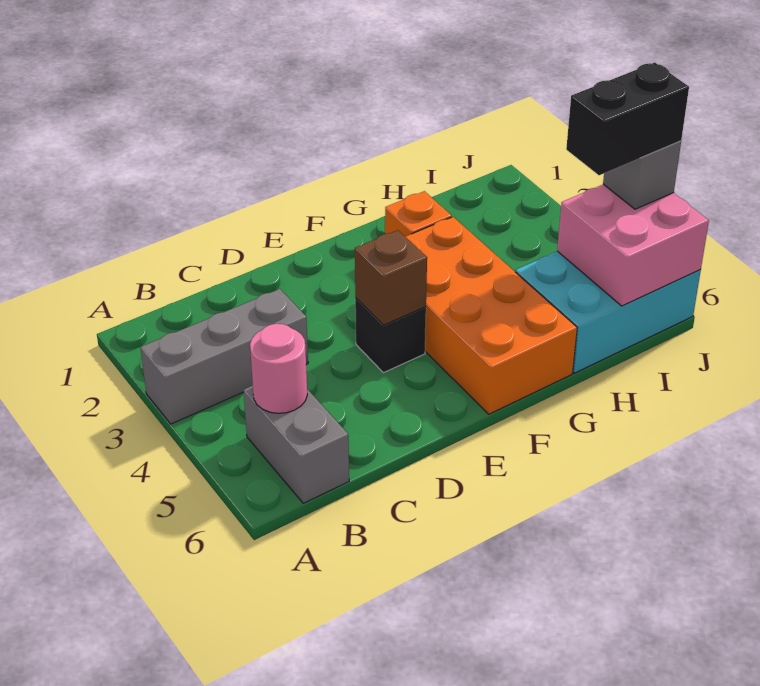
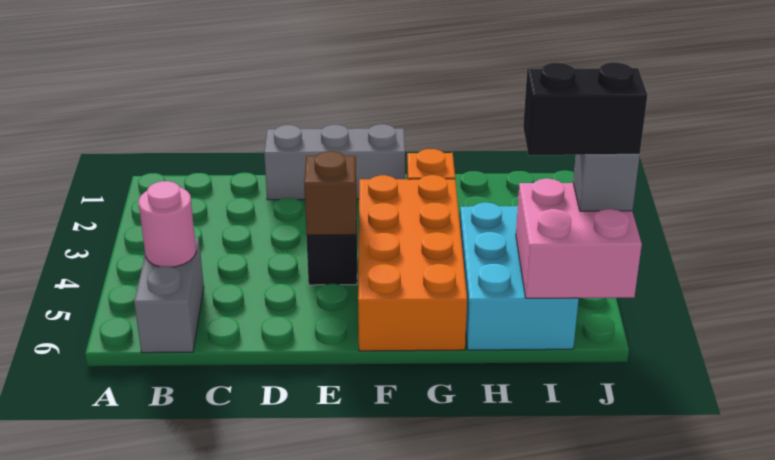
grey brick A3:C3 level 1 -> grey brick D1:F1 level 1
cyan brick H5:J6 level 1 -> cyan brick H4:I6 level 1

